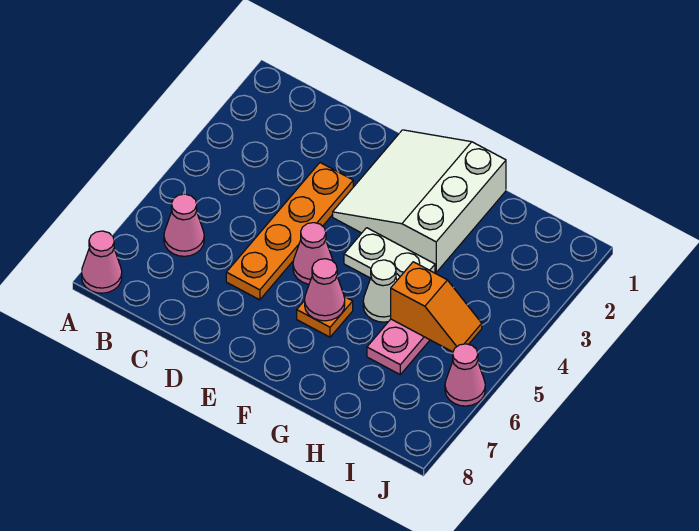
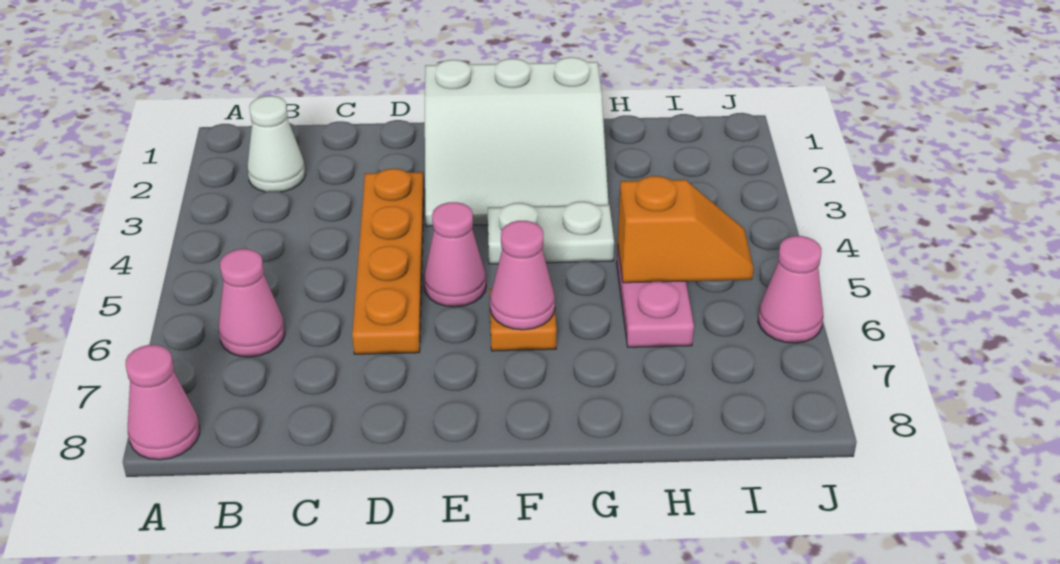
white slope E1:G3 level 1 top G -> white slope E1:G3 level 1 top 1
white cone G5 level 1 -> white cone B2 level 1

